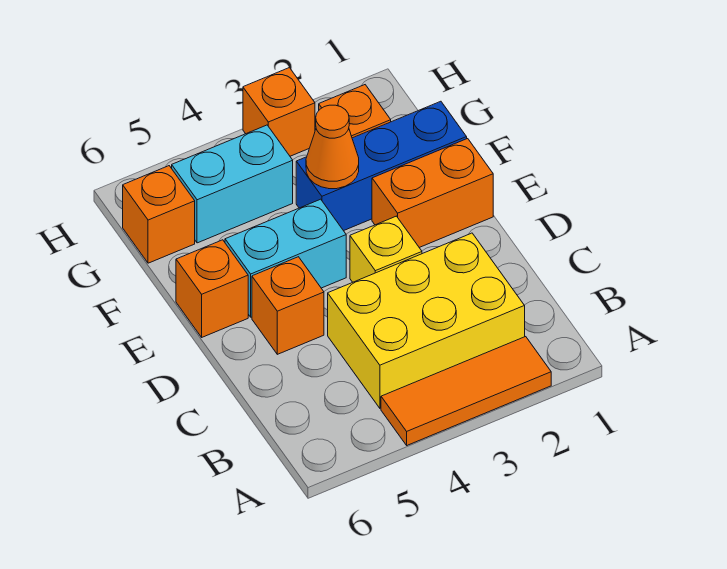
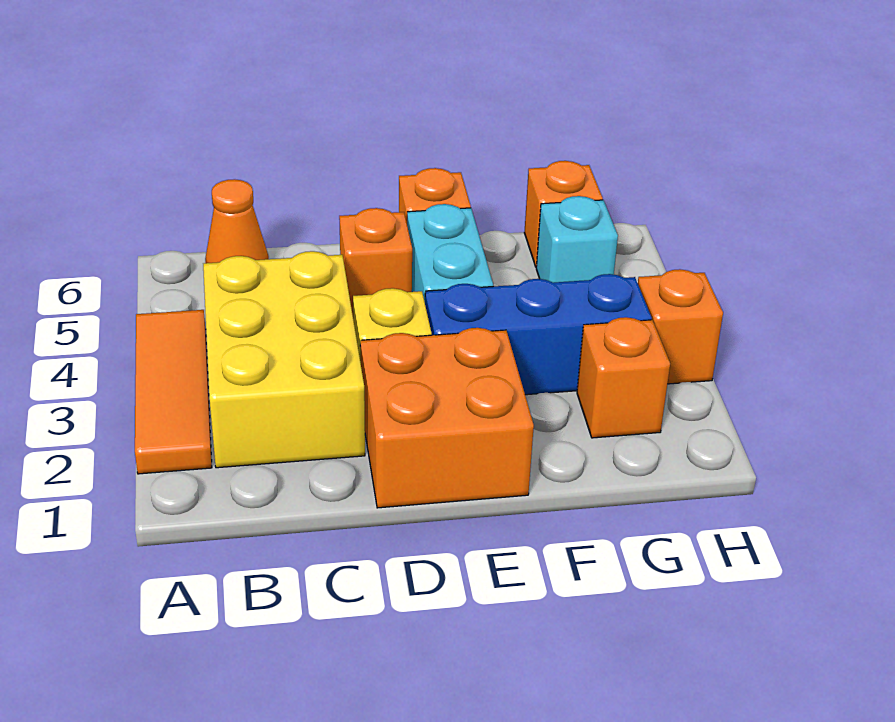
orange brick E1:E2 level 1 -> orange brick D1:E2 level 1
blue brick F1:F3 level 1 -> blue brick E3:G3 level 1
orange cone F3 level 2 -> orange cone B6 level 1
cyan brick G4:G5 level 1 -> cyan brick G5 level 1

